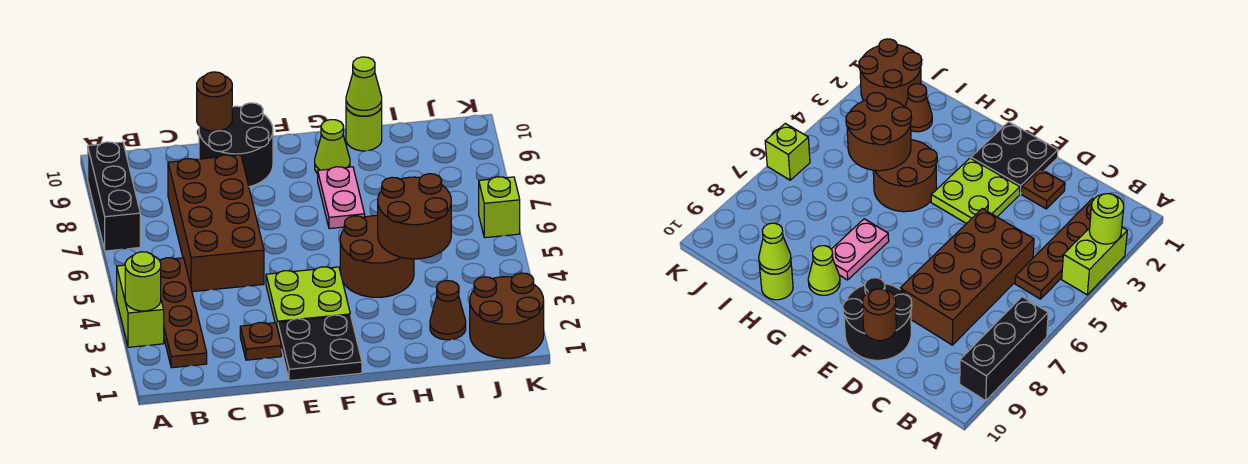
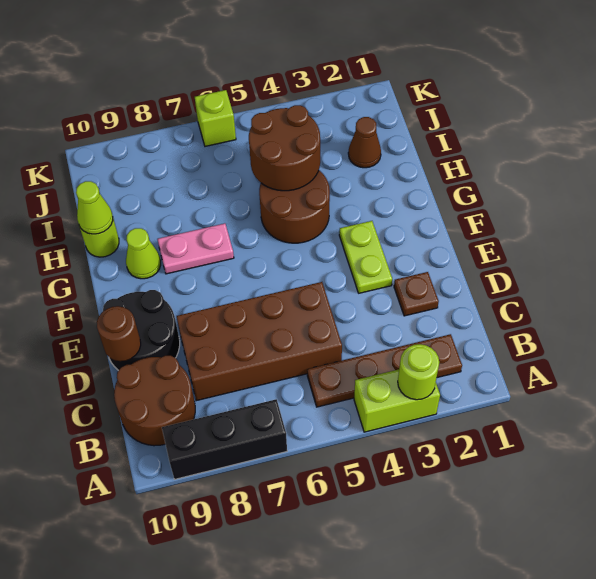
black plate E1:F2 level 1 -> none
lime plate E3:F4 level 1 -> lime plate E3:F3 level 1
brown round brick J1:K2 level 1 -> brown round brick B9:C10 level 1

